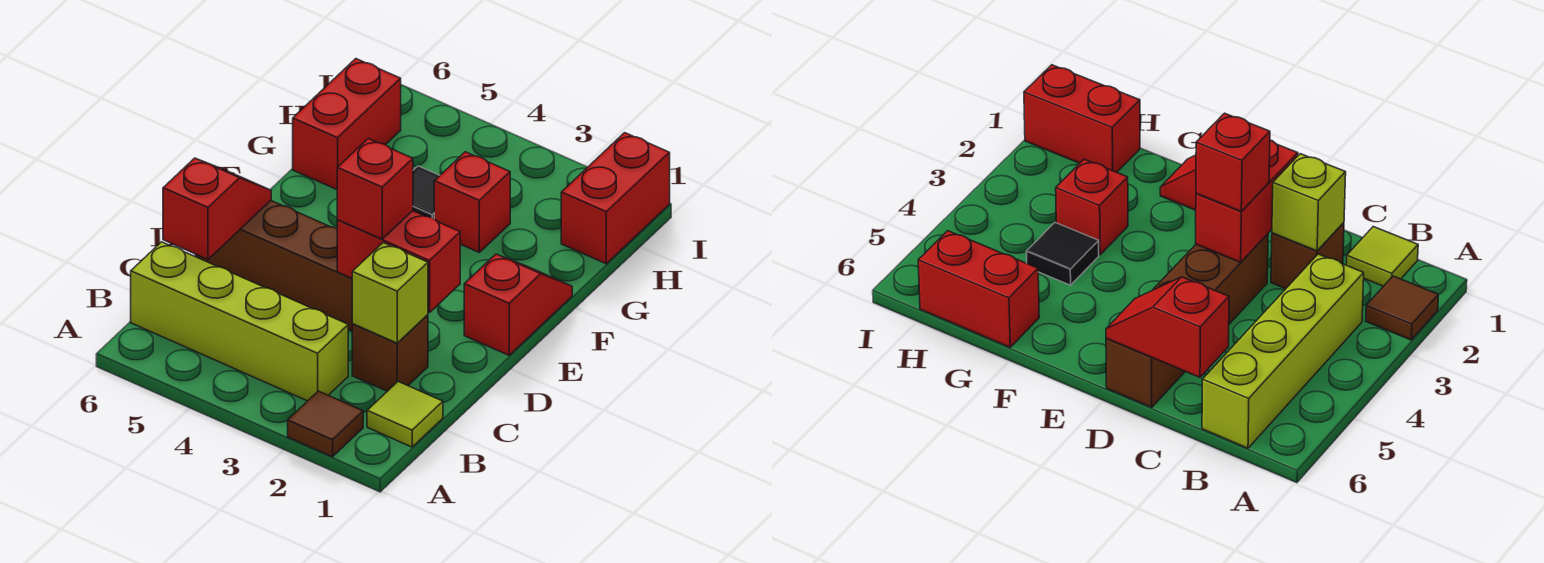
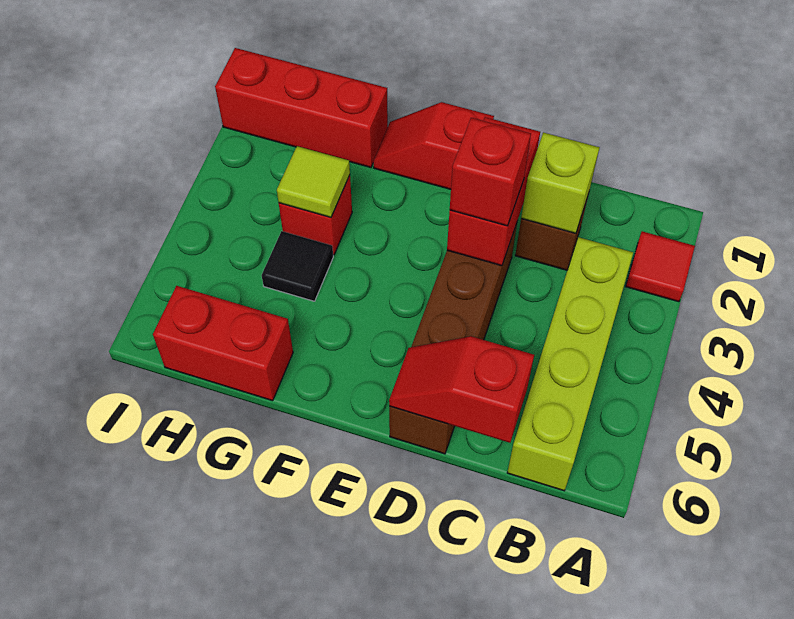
brown tile A2 level 1 -> red tile A2 level 1
lime tile B1 level 1 -> lime tile G3 level 2
red brick H1:I1 level 1 -> red brick G1:I1 level 1

